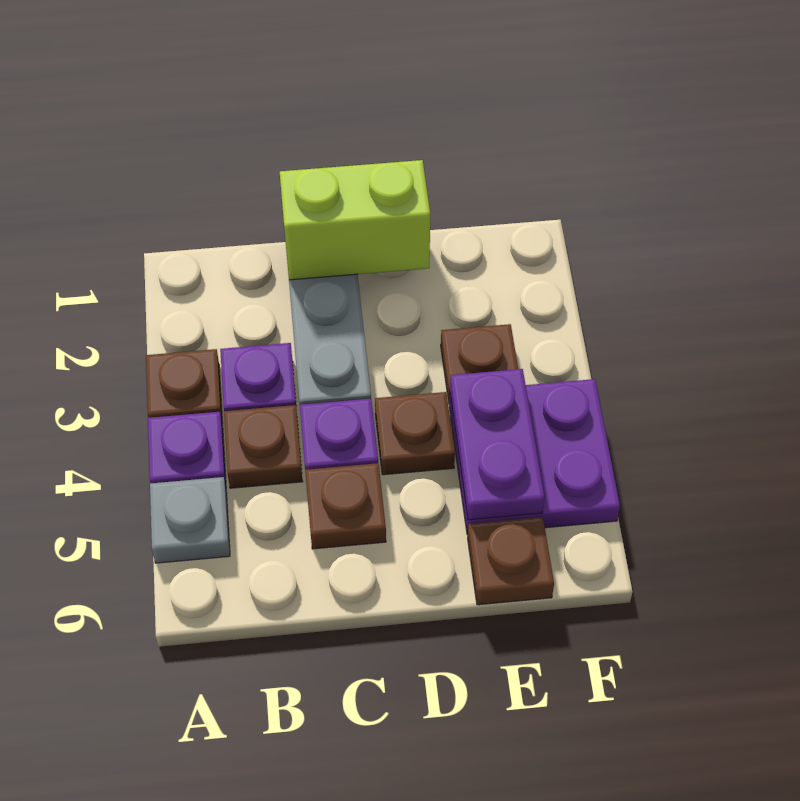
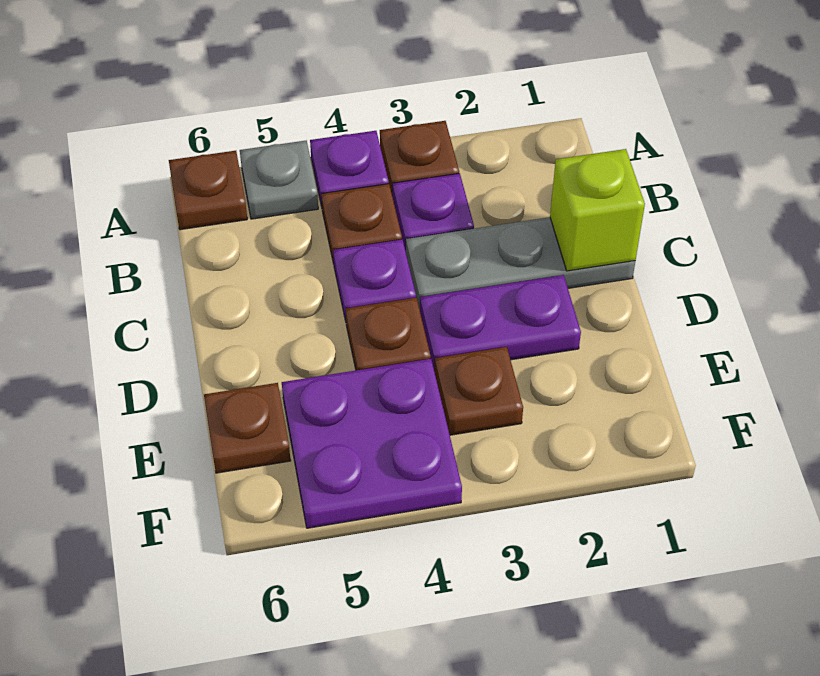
lime brick C1:D1 level 2 -> lime brick C1 level 2
brown plate C5 level 1 -> brown plate A6 level 1
purple plate E4:E5 level 2 -> purple plate D2:D3 level 1

